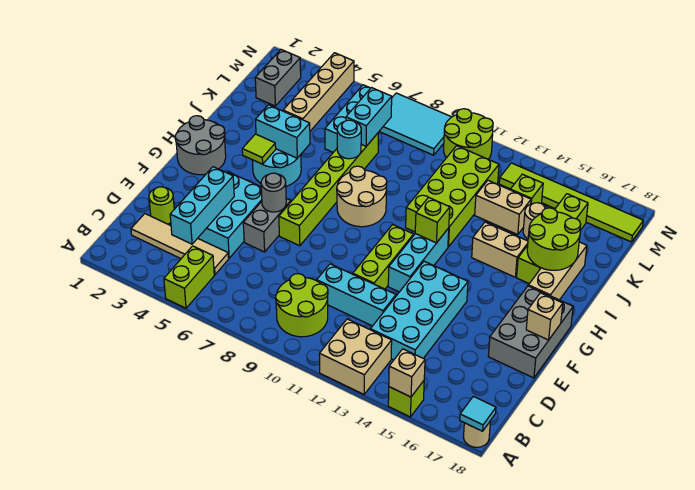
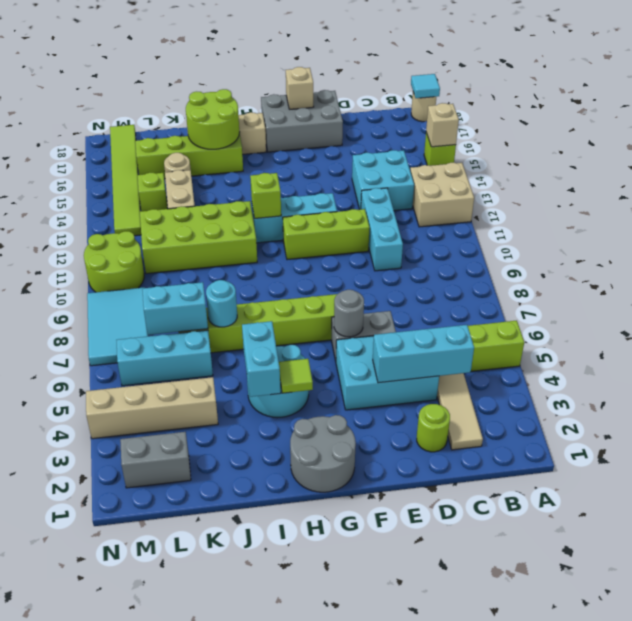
lime round brick B9:C10 level 1 -> none
cyan brick C13:F14 level 1 -> cyan brick C13:D14 level 1
tan round brick H8:I9 level 1 -> none
tan brick I14:I15 level 1 -> none

